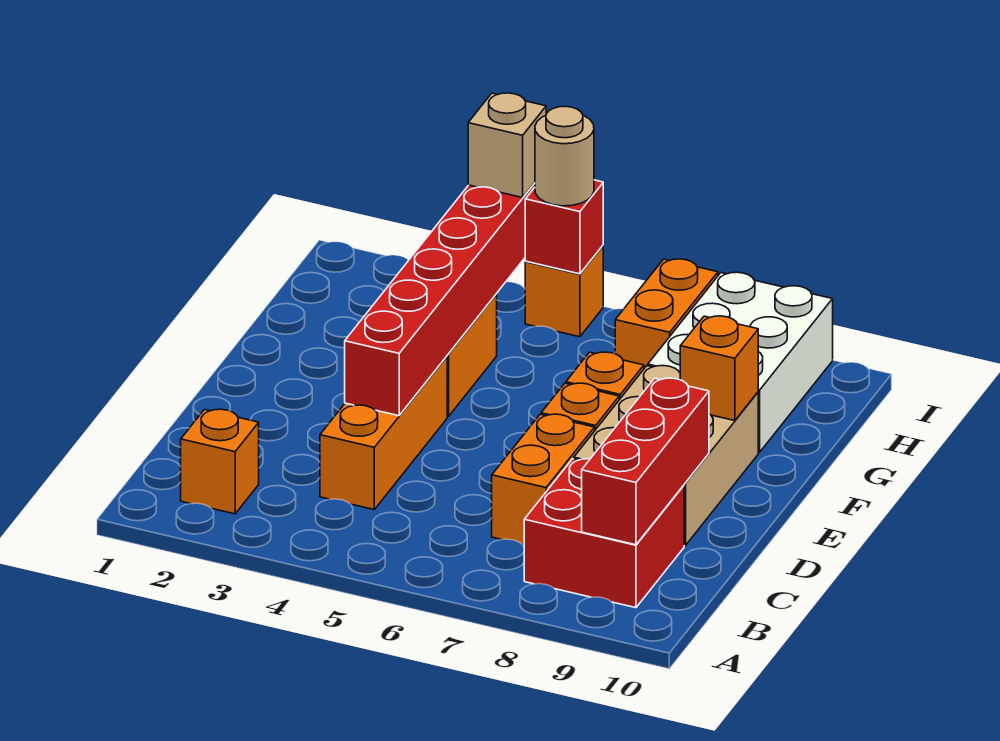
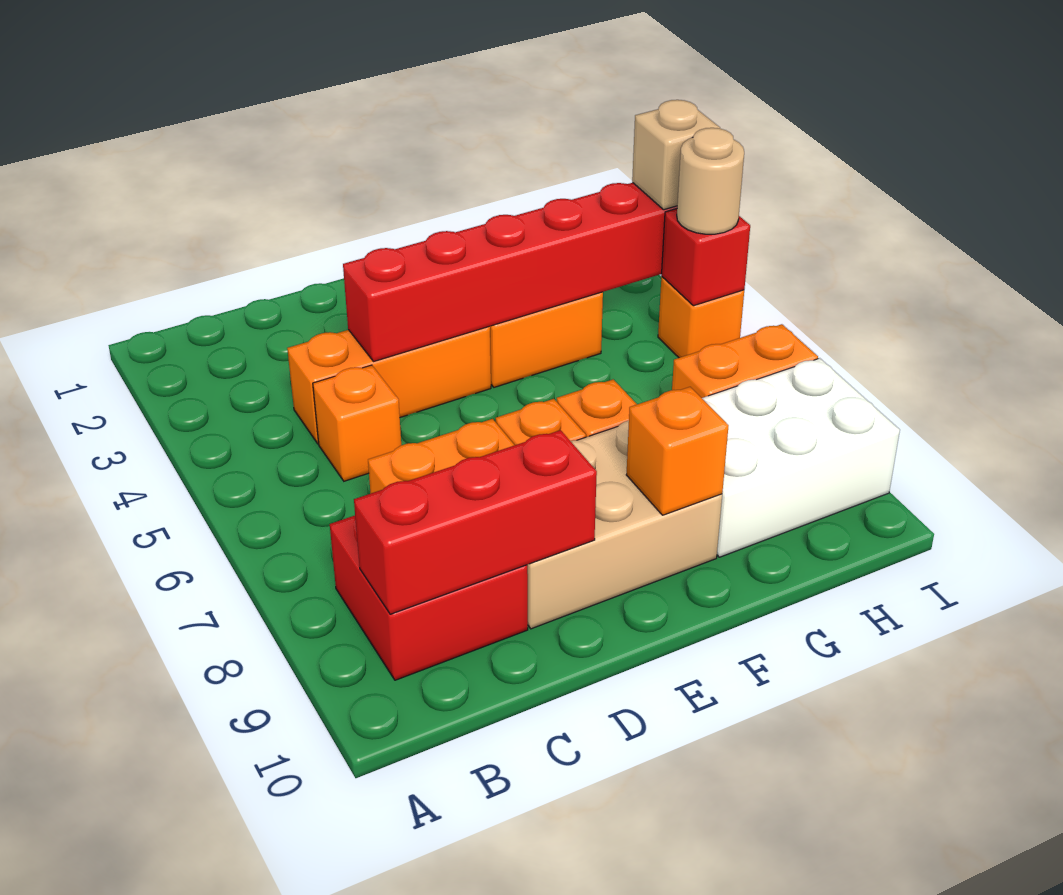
orange brick B2 level 1 -> orange brick C5 level 1

